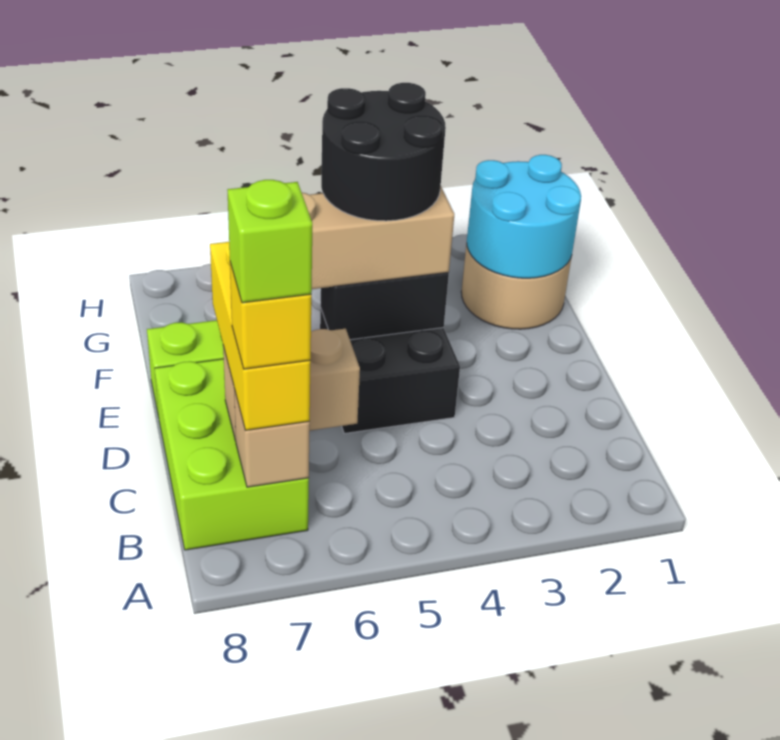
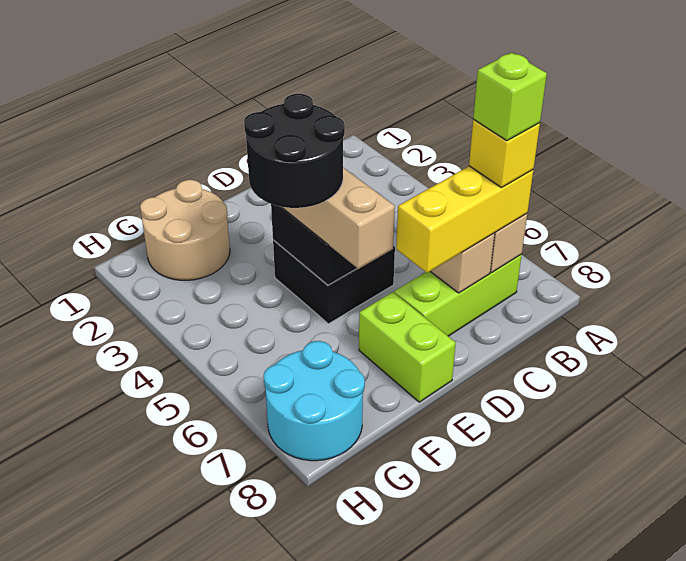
lime brick B7:D8 level 1 -> lime brick B7:D7 level 1
cyan round brick F1:G2 level 2 -> cyan round brick G7:H8 level 1

